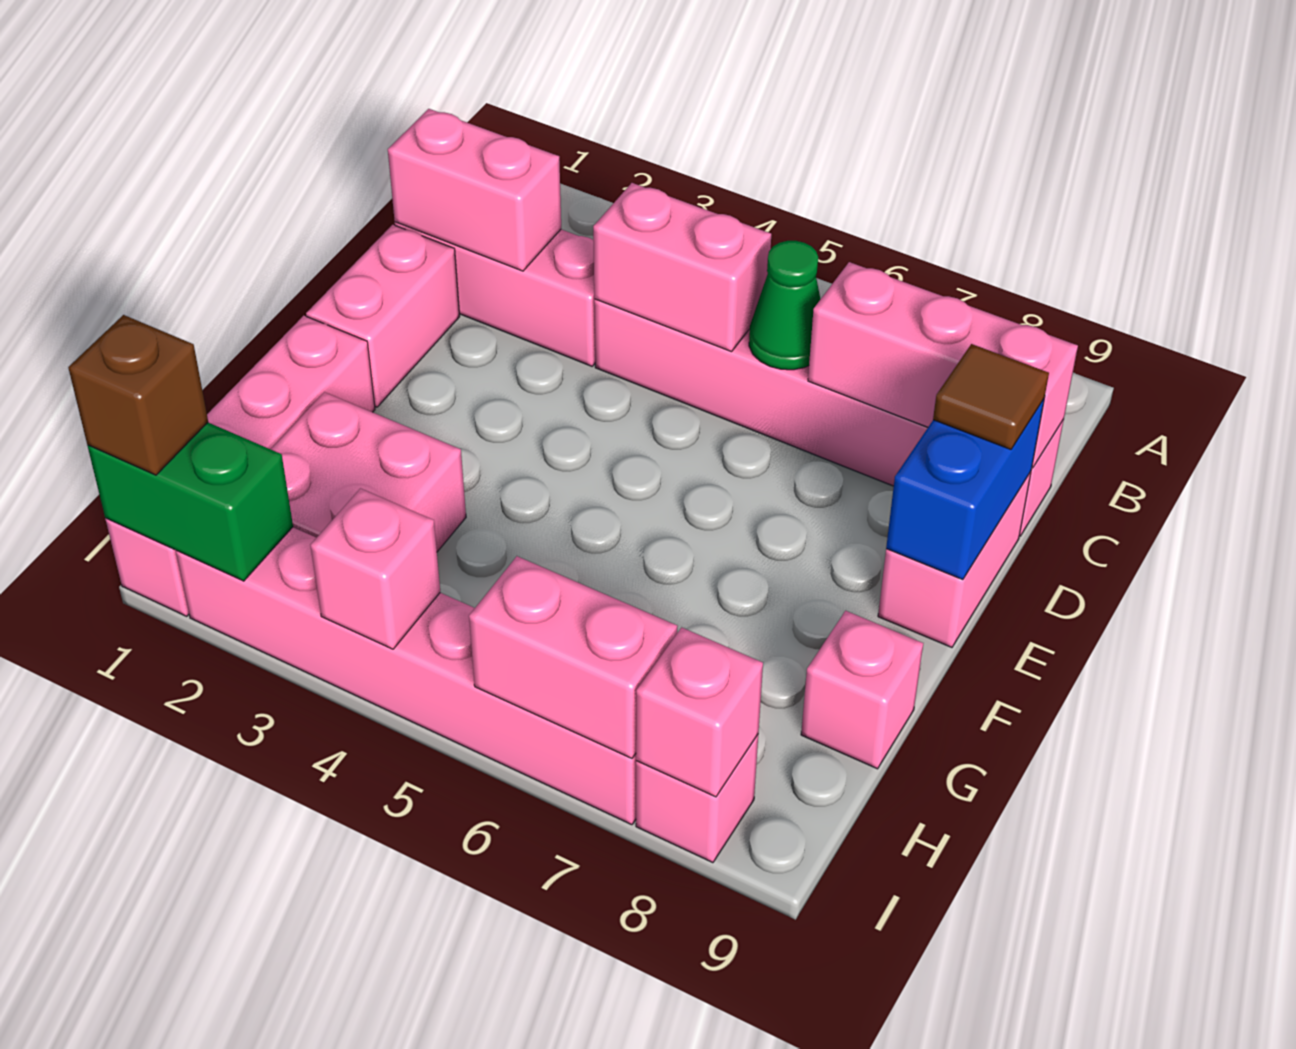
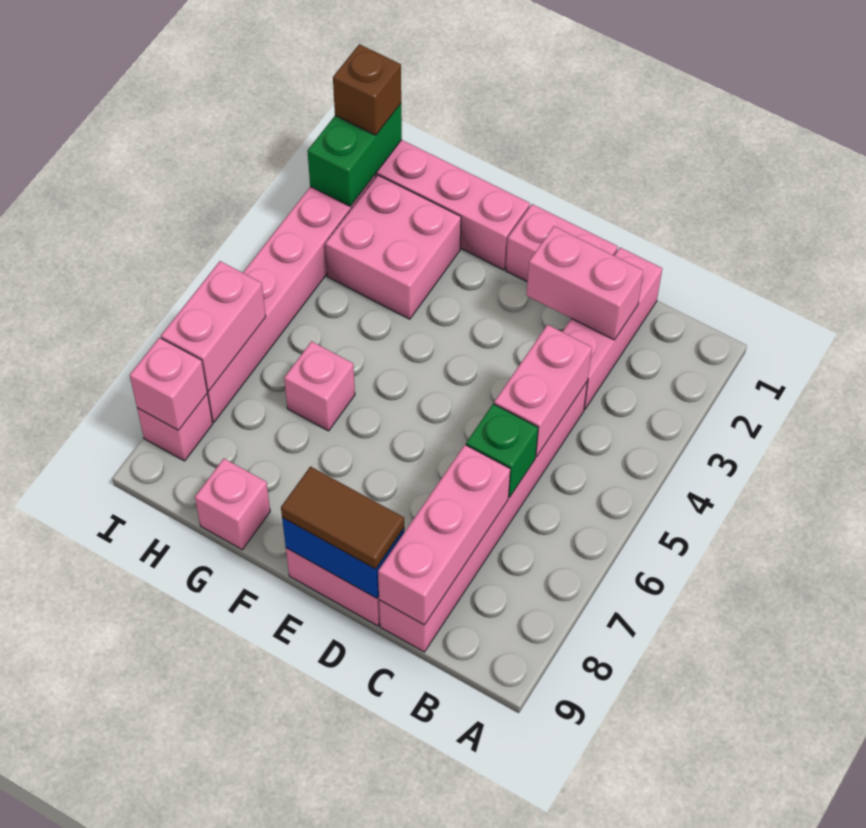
pink brick C1:C2 level 2 -> pink brick C2:D2 level 2
green cone C6 level 2 -> green brick C6 level 2
brown tile D9 level 3 -> brown tile D9:E9 level 3
pink brick I4 level 2 -> pink brick G6 level 1

